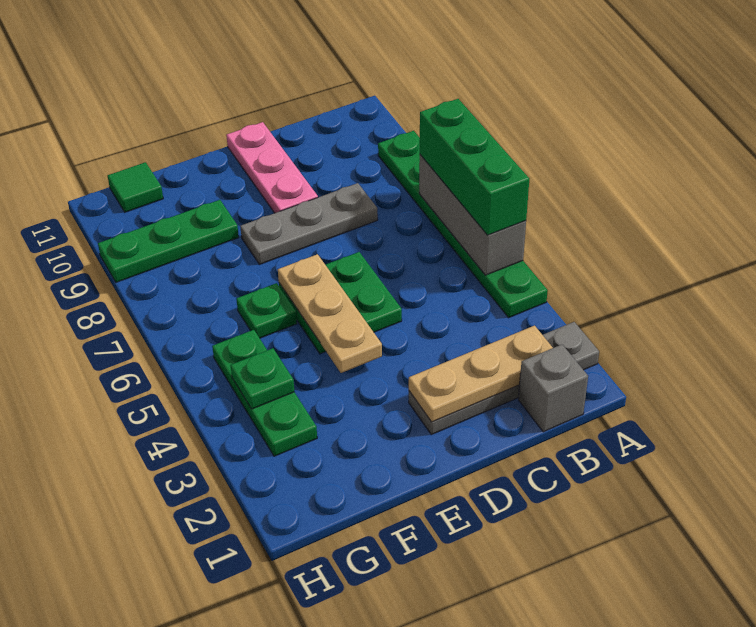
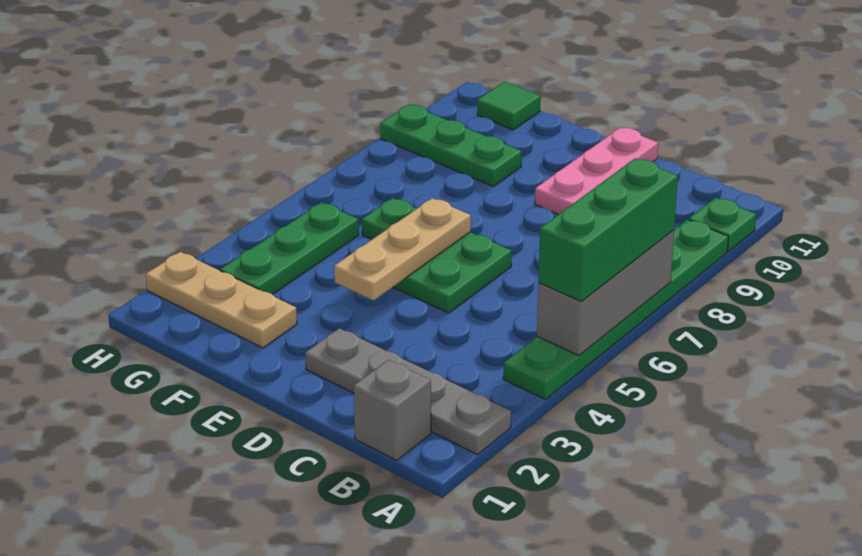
tan plate B2:D2 level 2 -> tan plate F2:H2 level 1
grey plate C8:E8 level 1 -> none
green plate G4 level 2 -> green plate A10 level 1

